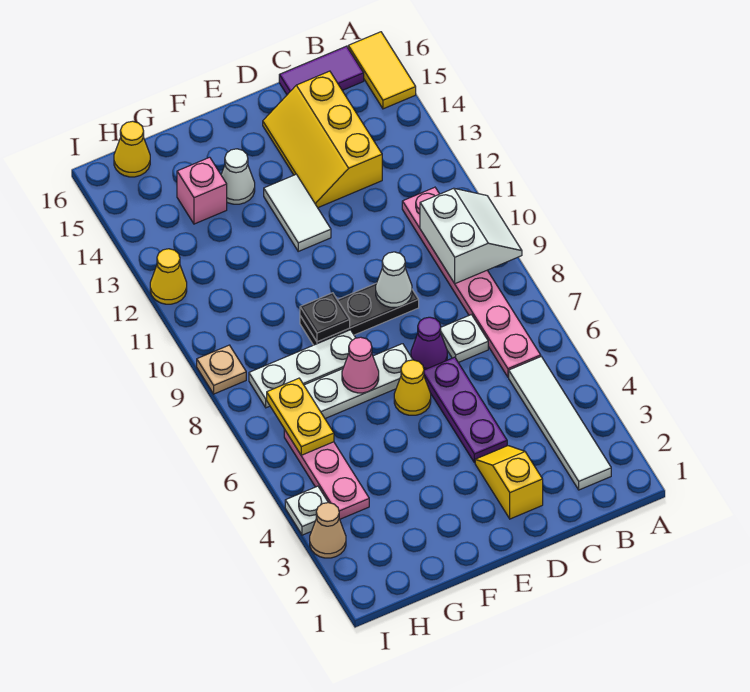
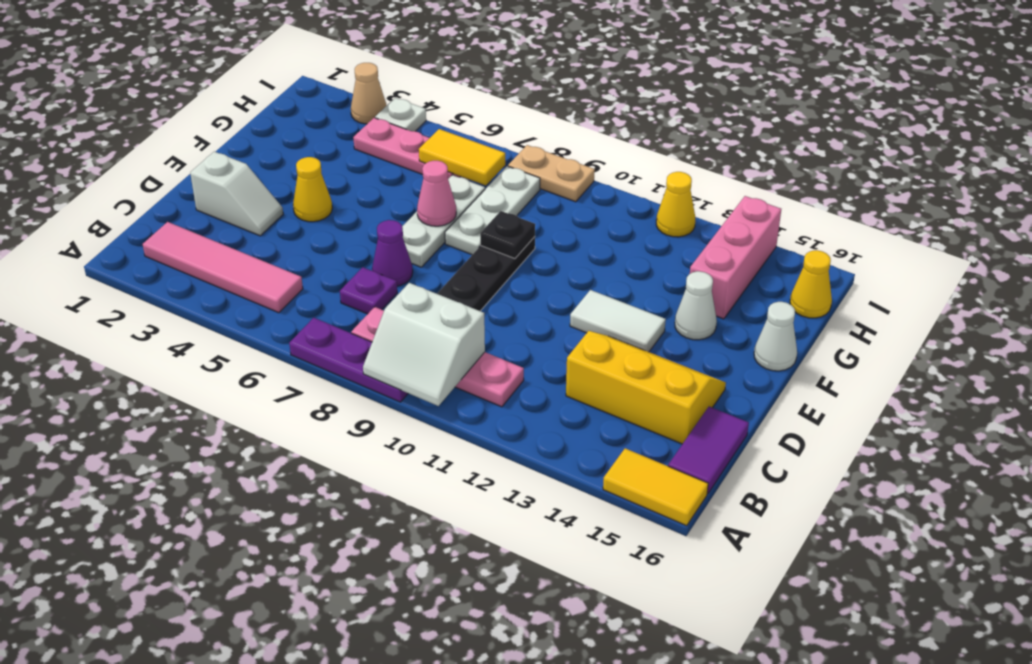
white tile B2:B5 level 1 -> pink tile B2:B5 level 1
pink plate B6:B11 level 1 -> pink plate B8:B11 level 1
white plate C7 level 1 -> purple plate C7 level 1
yellow slope D2:D3 level 1 top 2 -> white slope D2:D3 level 1 top 2
purple plate D4:D6 level 1 -> purple plate A7:A9 level 1
white cone D9 level 2 -> white cone F16 level 1
yellow cone E6 level 1 -> yellow cone E4 level 1
pink brick G14 level 1 -> pink brick G14:I14 level 1
yellow plate H6:H7 level 2 -> yellow tile H6:H7 level 2
tan plate I9 level 1 -> tan plate I8:I9 level 1

